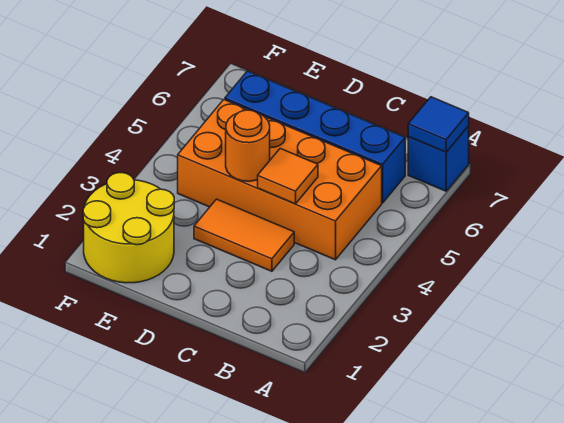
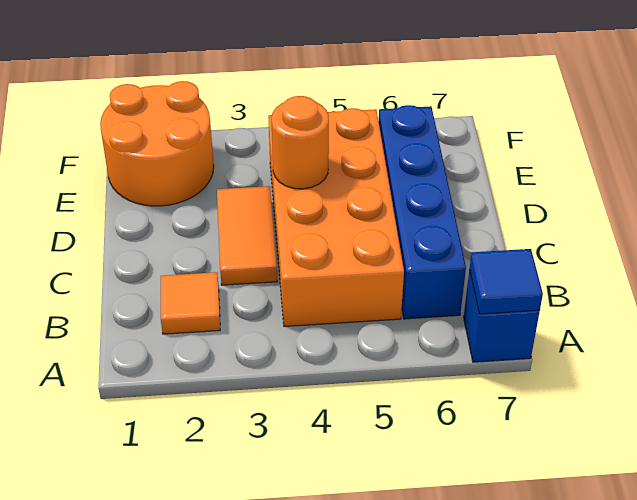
orange tile C4 level 2 -> orange tile B2 level 1
yellow round brick E1:F2 level 1 -> orange round brick E1:F2 level 1

